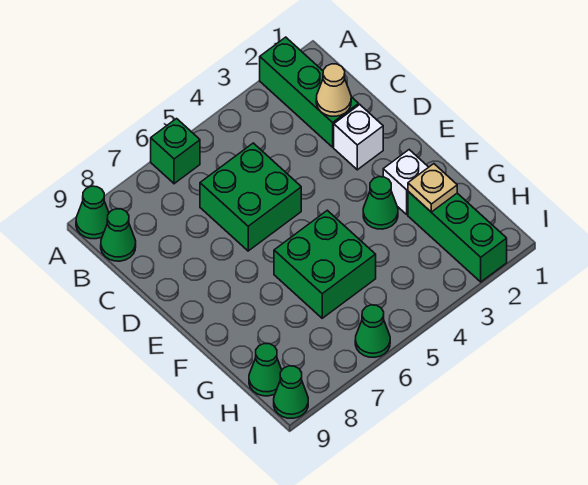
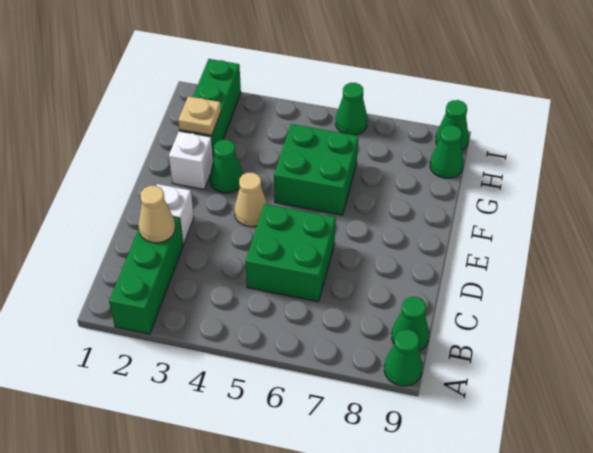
green brick A6 level 1 -> none
none -> tan cone E4 level 1

